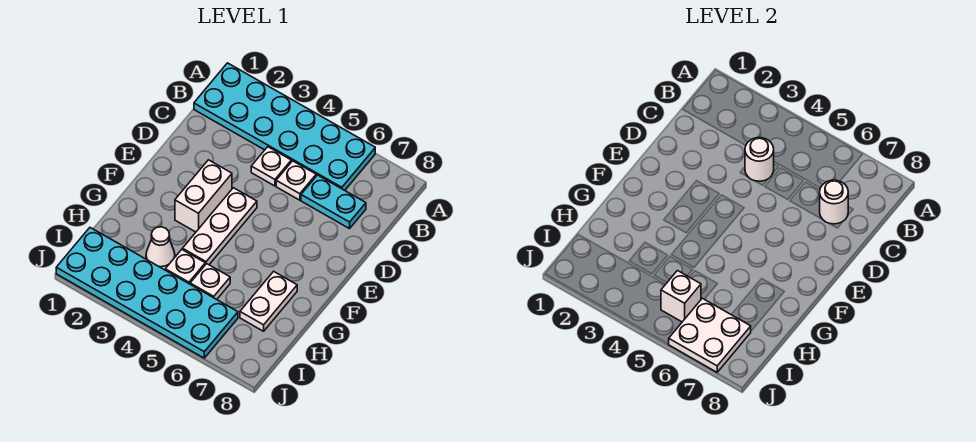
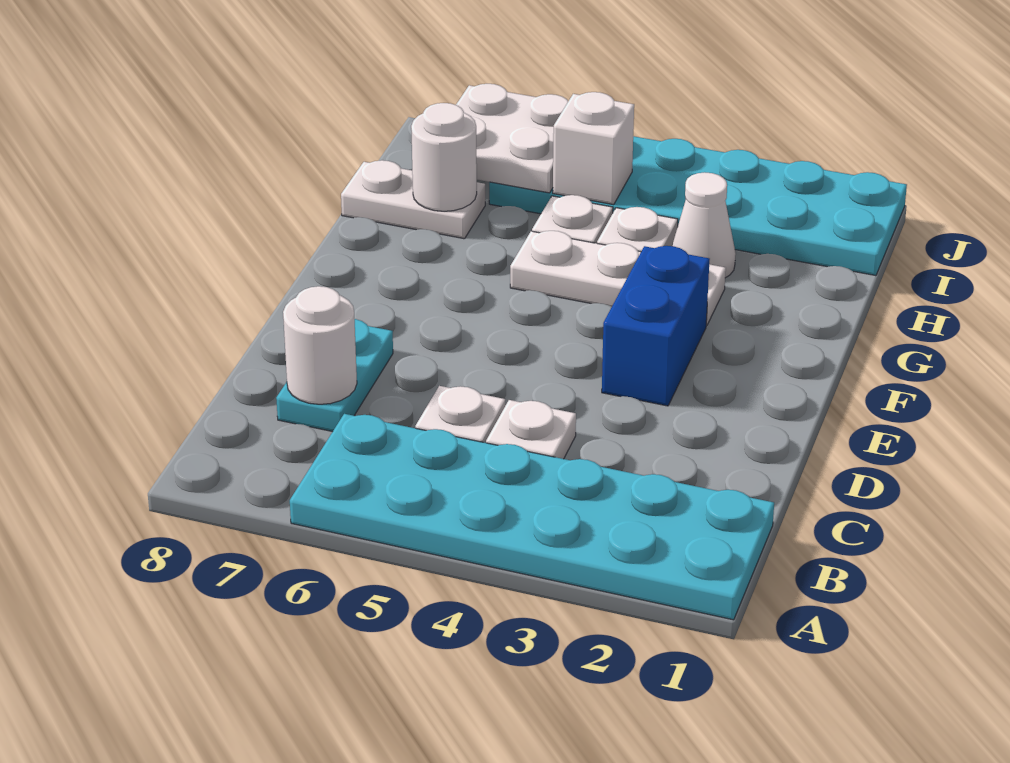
white round brick C4 level 2 -> white round brick H7 level 2
cyan plate C6:C7 level 1 -> cyan plate C7:D7 level 1
white brick E3:F3 level 1 -> blue brick E3:F3 level 1
white plate E4:G4 level 1 -> white plate G3:G5 level 1
white plate G7:H7 level 1 -> white plate H7:H8 level 1

